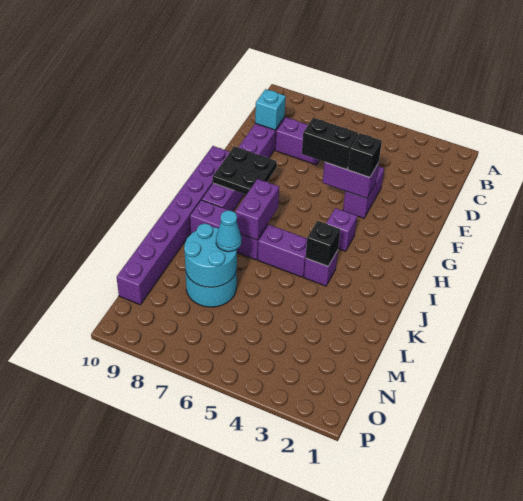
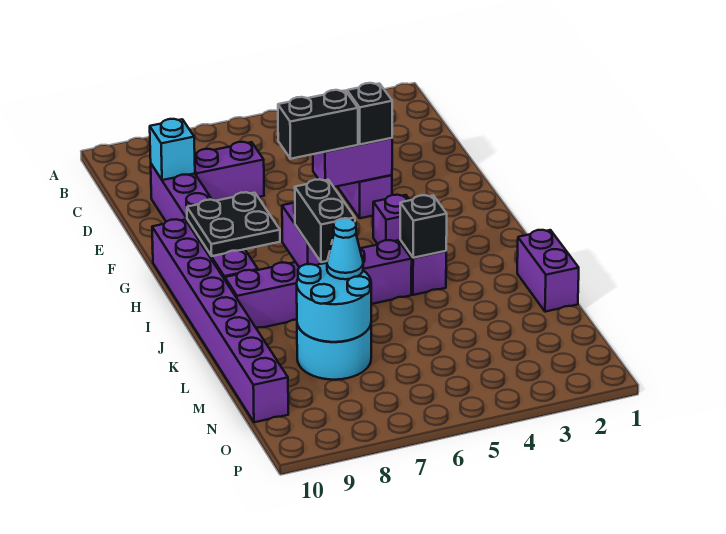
none -> black brick J7:K7 level 3
none -> purple brick K1:L1 level 1

